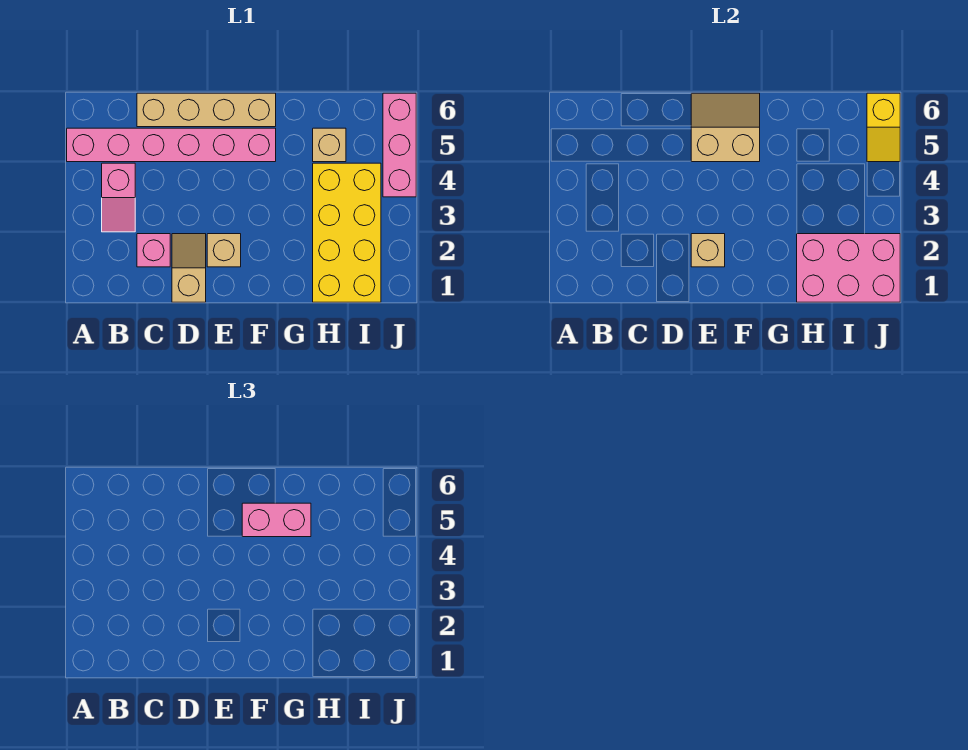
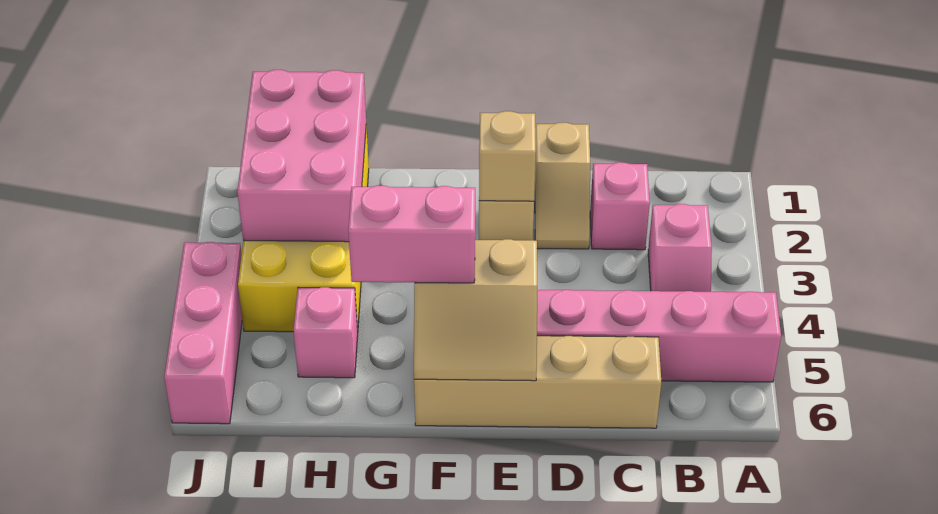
pink slope B3:B4 level 1 top 4 -> pink slope B3:B4 level 1 top 3
pink brick H1:J2 level 2 -> pink brick H1:I3 level 2
tan brick H5 level 1 -> pink brick H5 level 1
yellow slope J5:J6 level 2 top 6 -> none

